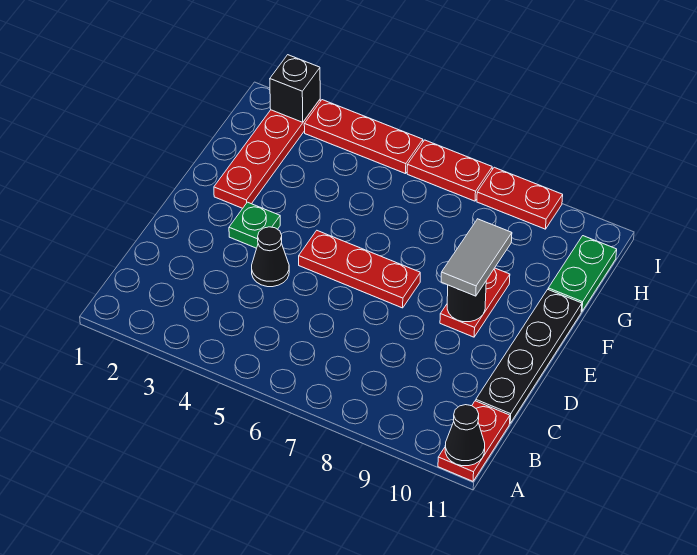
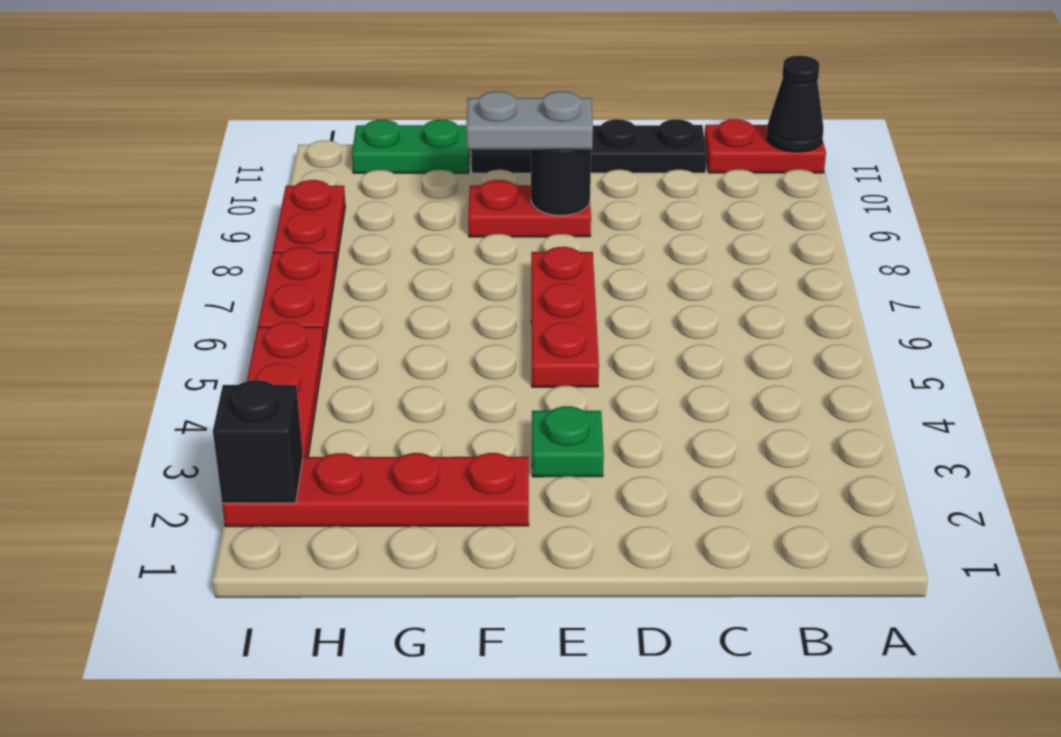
black cone D4 level 1 -> none
grey tile E9:F9 level 3 -> grey plate E9:F9 level 3

